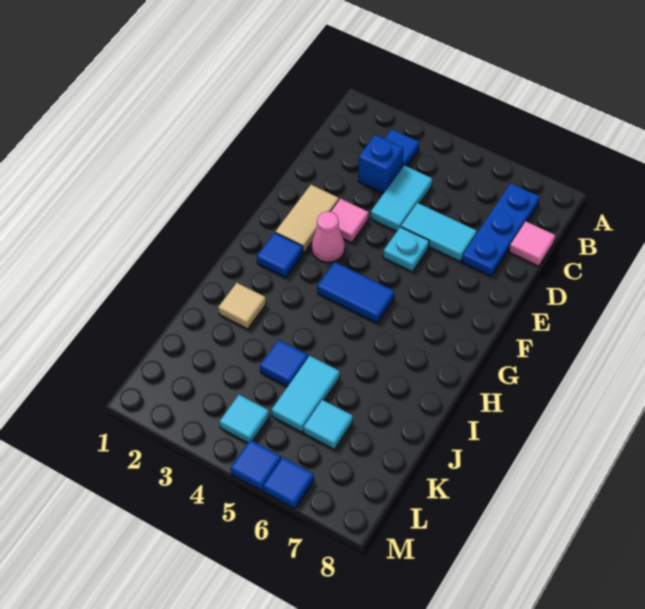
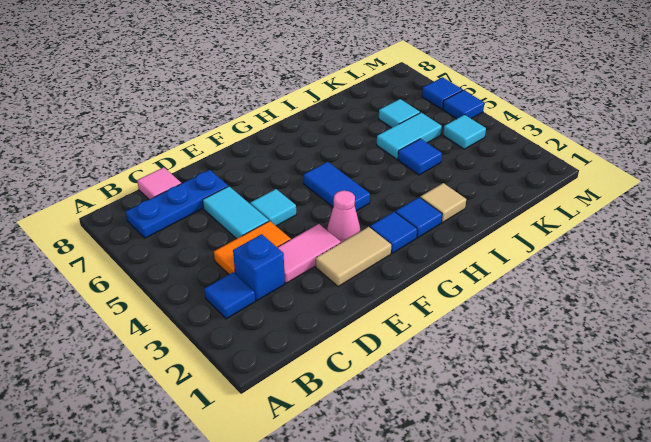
cyan tile C4:D4 level 1 -> orange tile C4:D4 level 1
pink tile E3 level 1 -> pink tile D3:E3 level 1
cyan plate E5 level 1 -> cyan tile E5 level 1
none -> blue tile H2 level 1

